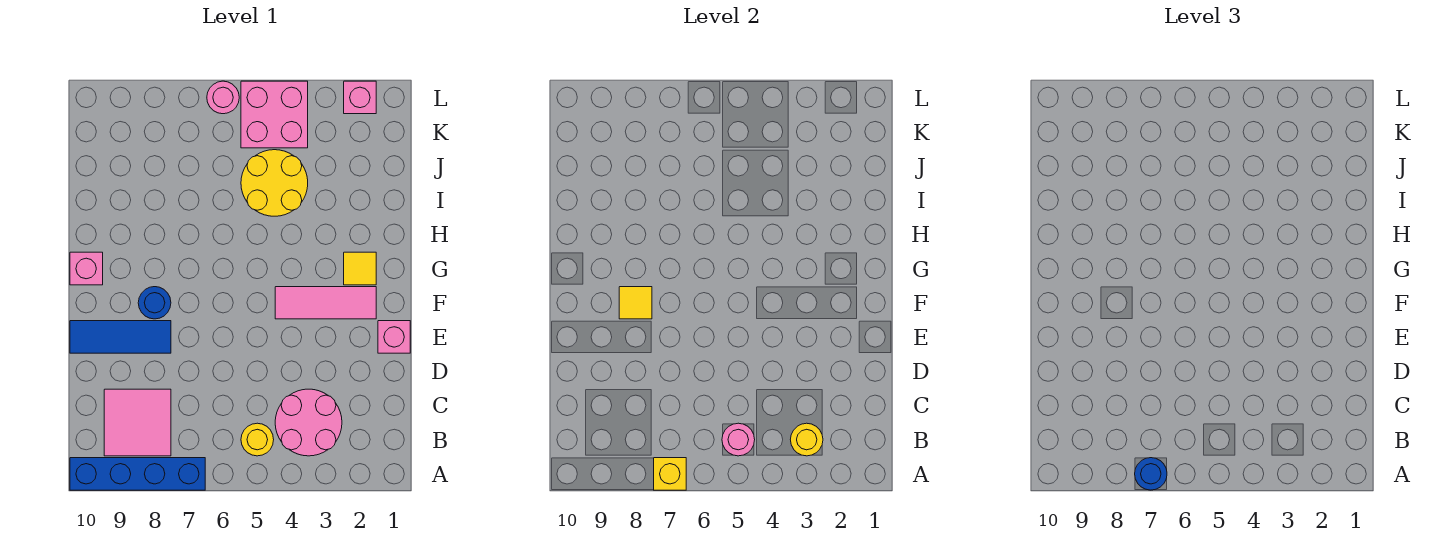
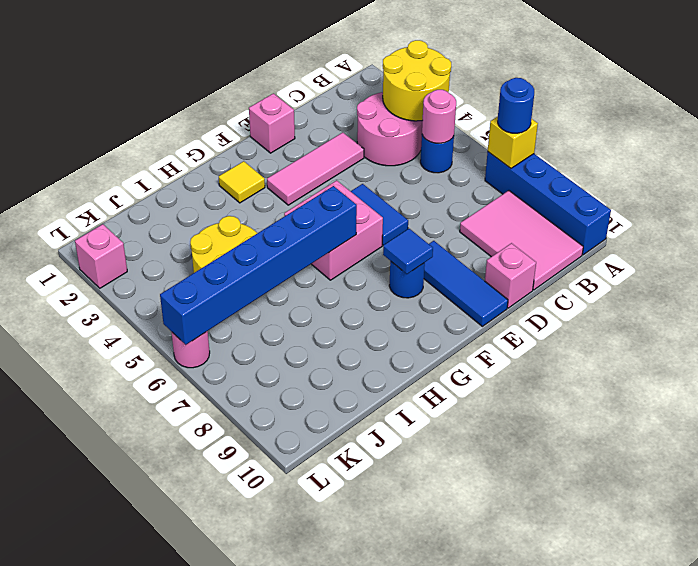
yellow round brick B3 level 2 -> yellow round brick A3:B4 level 2
yellow round brick B5 level 1 -> blue round brick B5 level 1
pink tile B8:C9 level 1 -> pink tile B8:C10 level 1
none -> blue tile E5:E6 level 1
pink tile F2:F4 level 1 -> pink tile D3:F3 level 1
yellow tile F8 level 2 -> blue tile F8 level 2
none -> blue brick G6:L6 level 2
pink brick G10 level 1 -> pink brick D10 level 1
pink brick K4:L5 level 1 -> pink brick F5:G6 level 1

